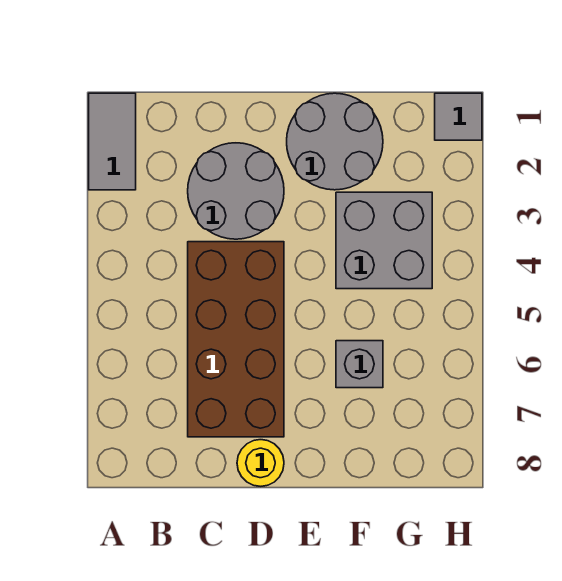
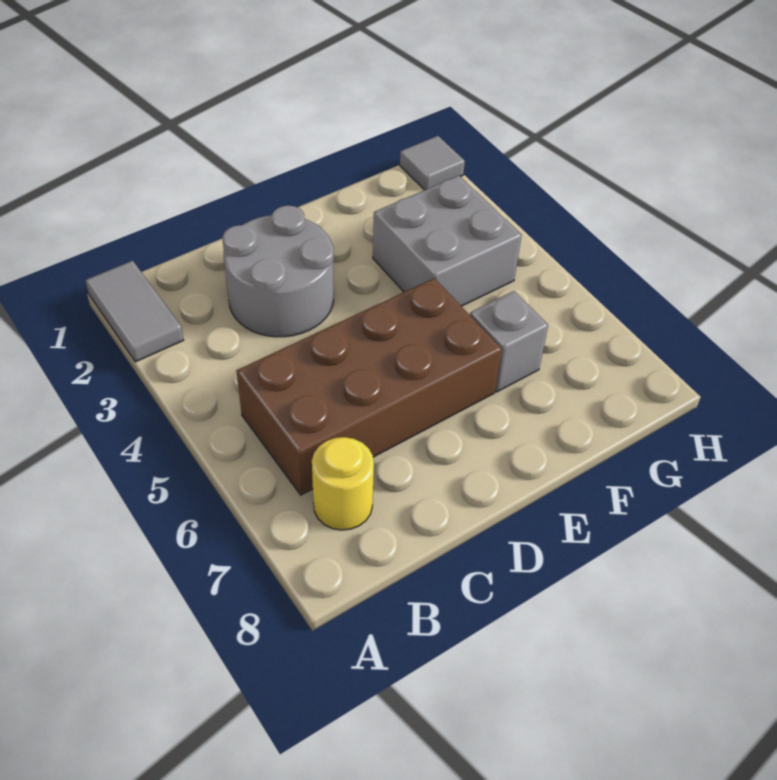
brown brick C4:D7 level 1 -> brown brick B5:E6 level 1
yellow round brick D8 level 1 -> yellow round brick B7 level 1
grey round brick E1:F2 level 1 -> none

